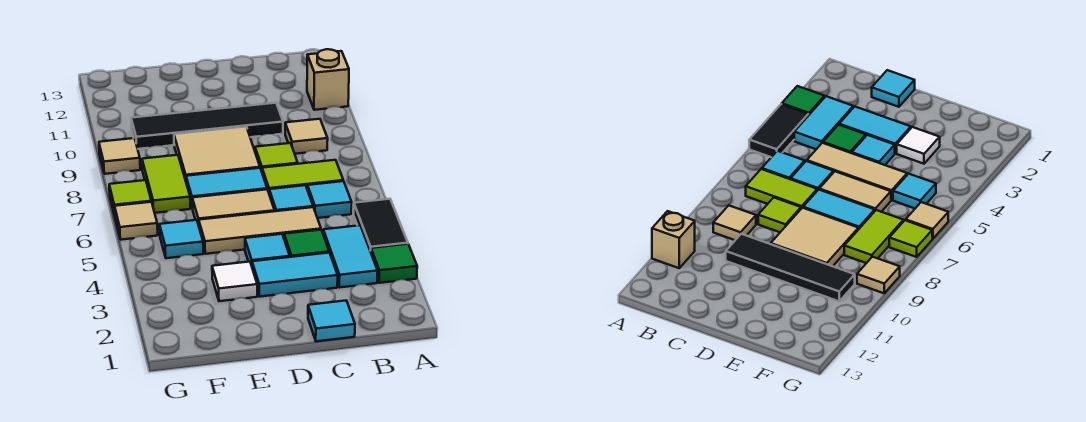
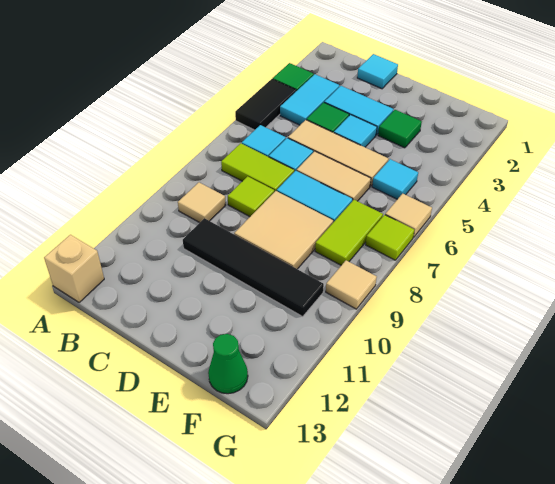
tan brick A11 level 1 -> tan brick A13 level 1
white tile E3 level 1 -> green tile E3 level 1
none -> green cone F13 level 1

